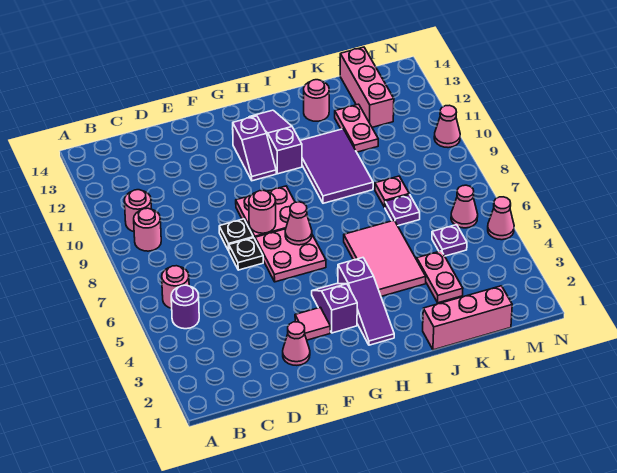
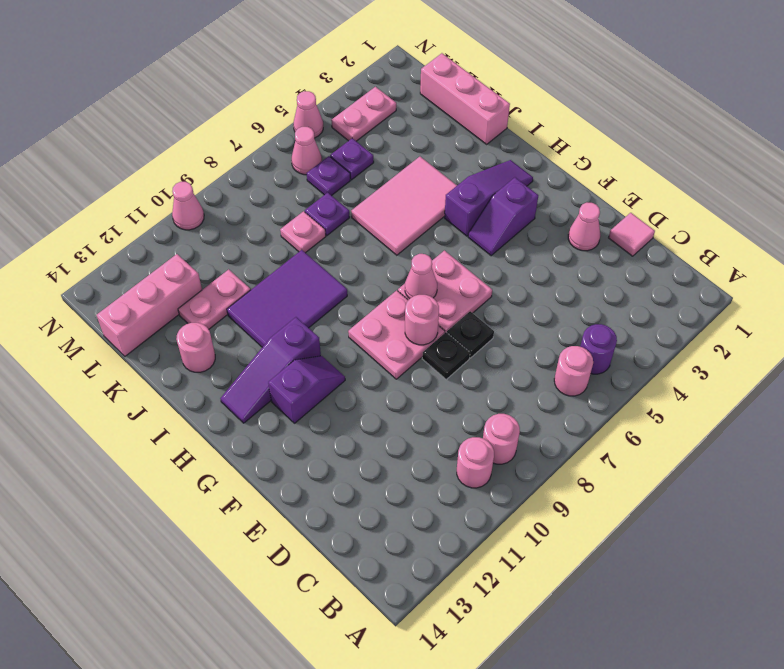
pink tile F3 level 1 -> pink tile D1 level 1
pink plate K3:K4 level 1 -> pink plate M3:M4 level 1
none -> purple plate L6 level 1

